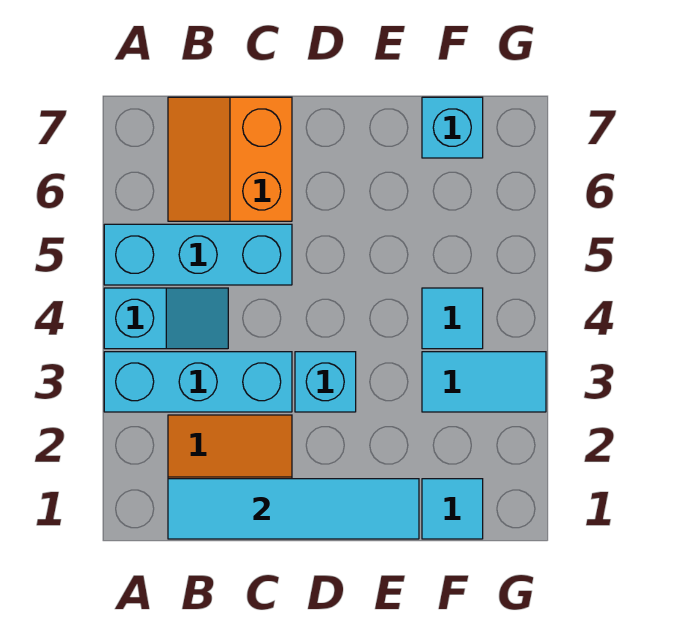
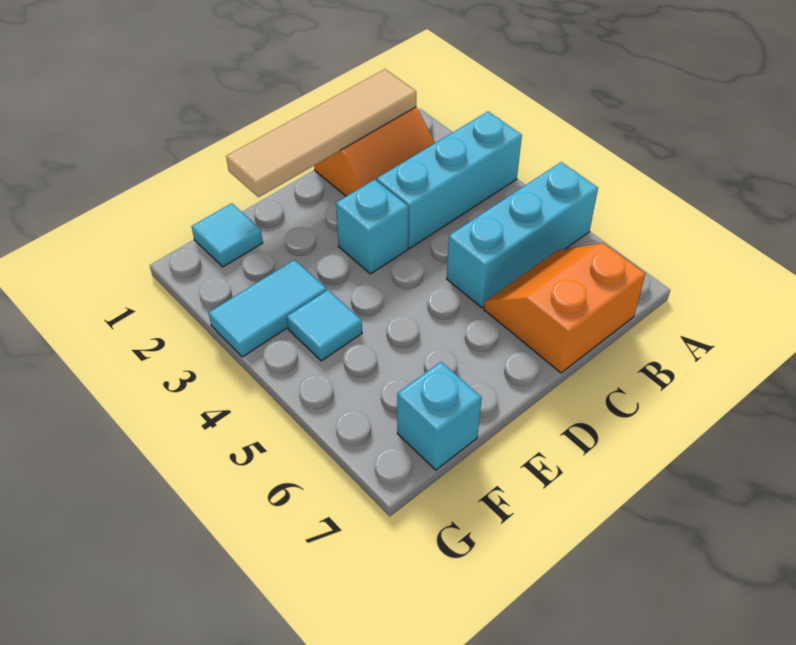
cyan slope A4:B4 level 1 top A -> none
cyan tile B1:E1 level 2 -> tan tile B1:E1 level 2
orange slope B6:C7 level 1 top C -> orange slope B6:C7 level 1 top 7

